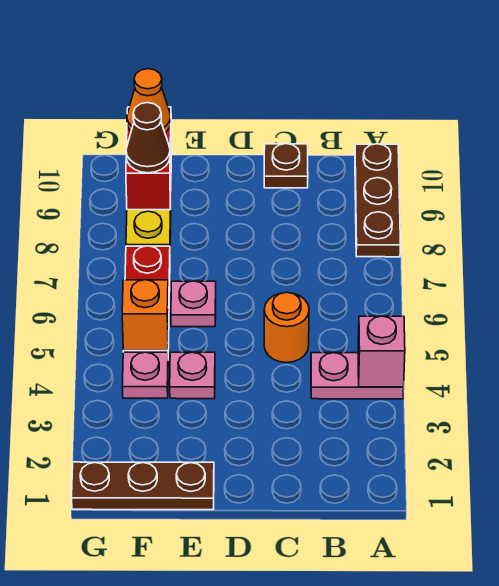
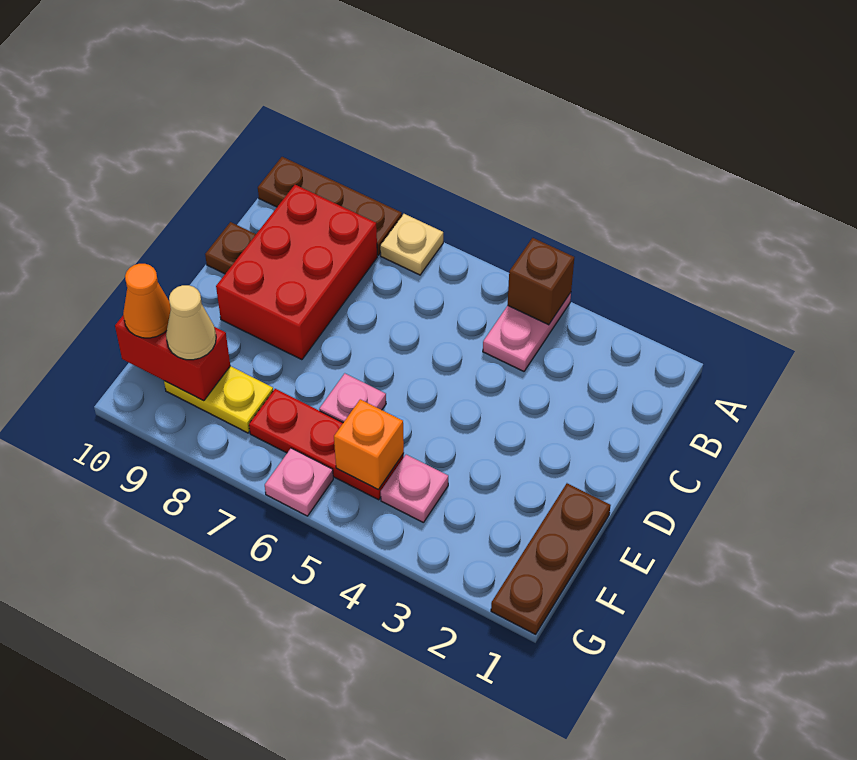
pink brick A4 level 2 -> brown brick A4 level 2
none -> tan plate A7 level 1
none -> red brick B8:D9 level 1
orange round brick C5 level 1 -> none
pink plate E4 level 1 -> pink plate G6 level 1
brown cone F9 level 3 -> tan cone F9 level 3

